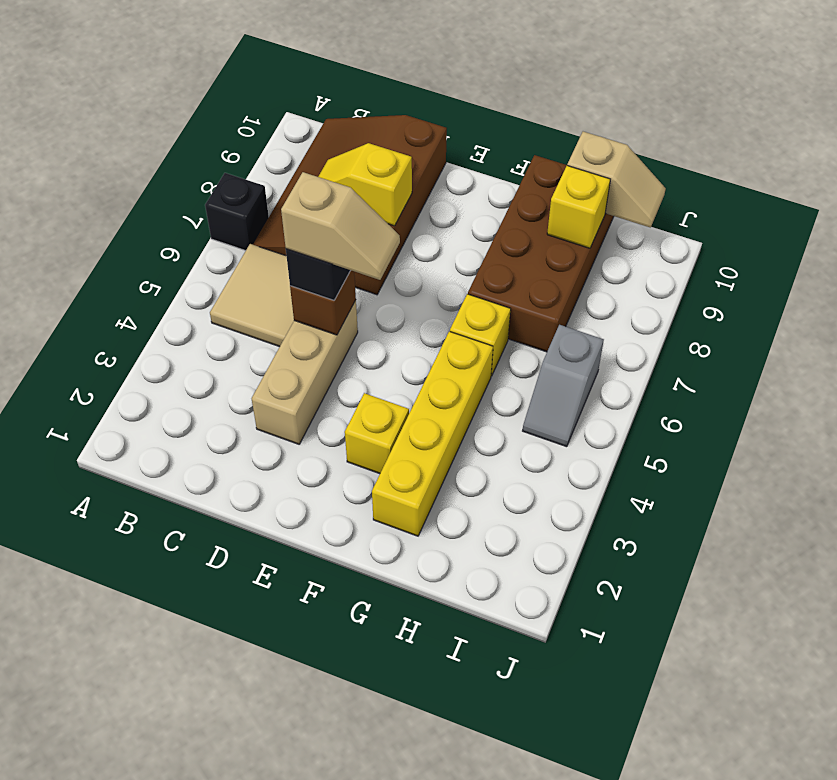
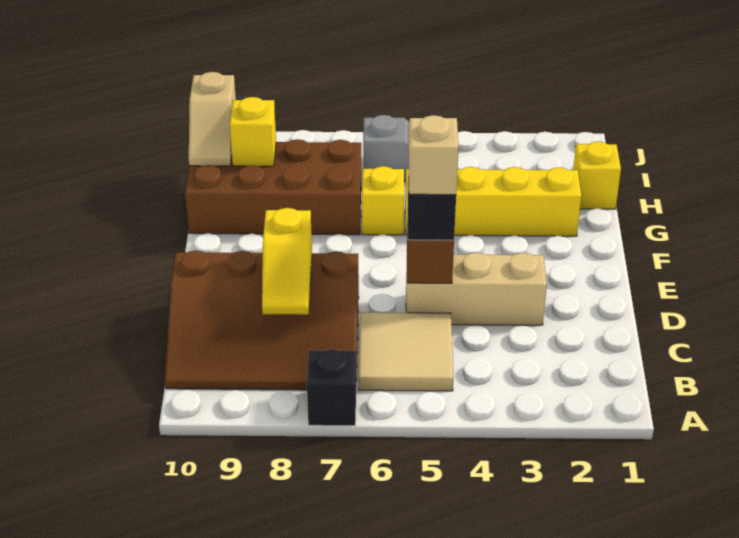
yellow brick F3 level 1 -> yellow brick H1 level 1
tan slope H10:I10 level 2 top H -> tan slope H10:I10 level 2 top I

